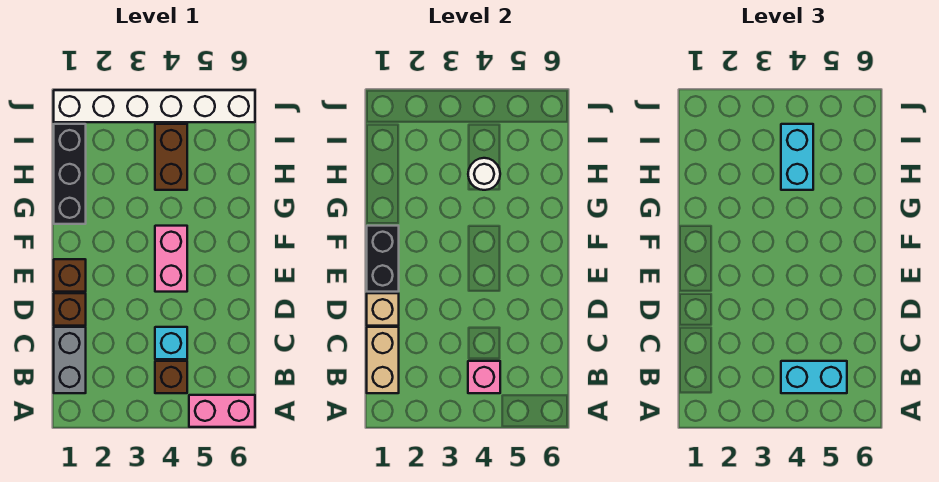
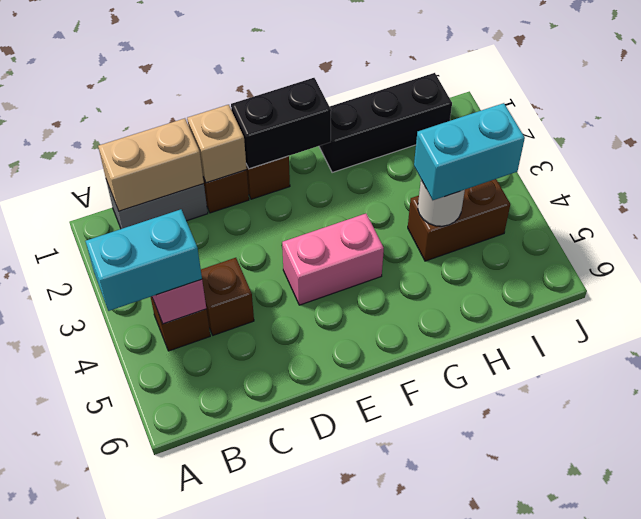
pink brick A5:A6 level 1 -> none
cyan brick B4:B5 level 3 -> cyan brick A4:B4 level 3
cyan brick C4 level 1 -> brown brick C4 level 1
white brick J1:J6 level 1 -> none

